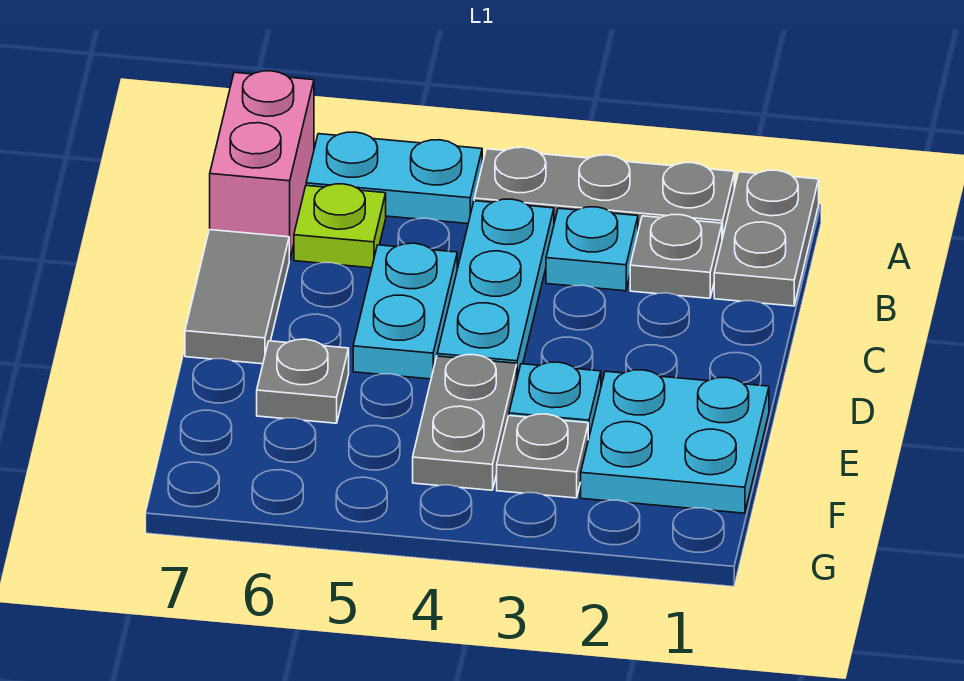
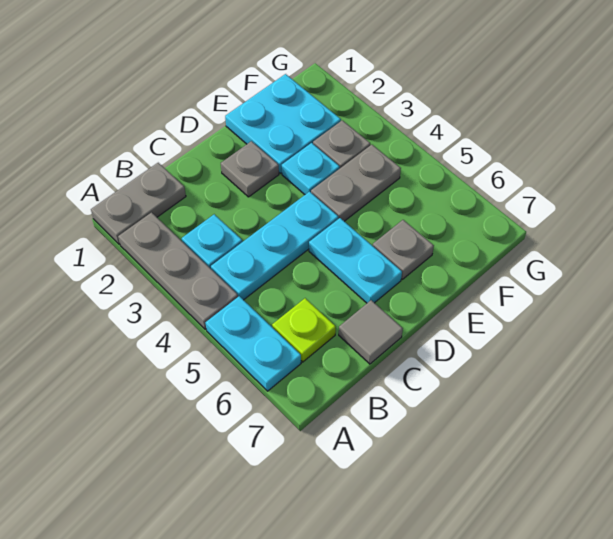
pink brick A7:B7 level 1 -> none
grey plate B2 level 1 -> grey plate D2 level 1
cyan plate C5:D5 level 1 -> cyan plate D5:D6 level 1
grey tile C7:D7 level 1 -> grey tile C7 level 1

